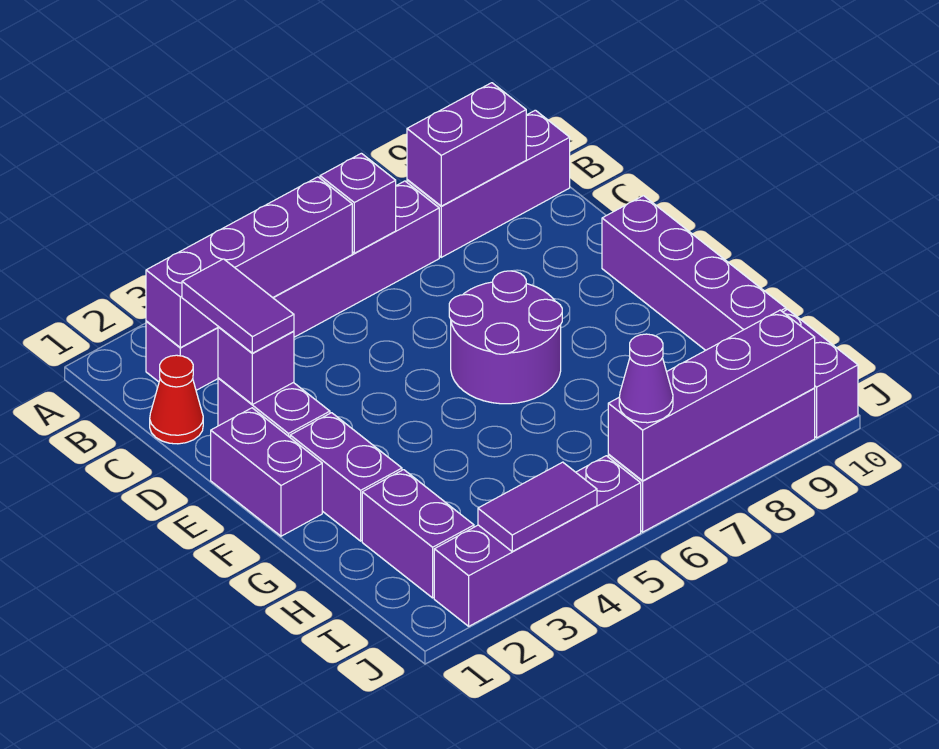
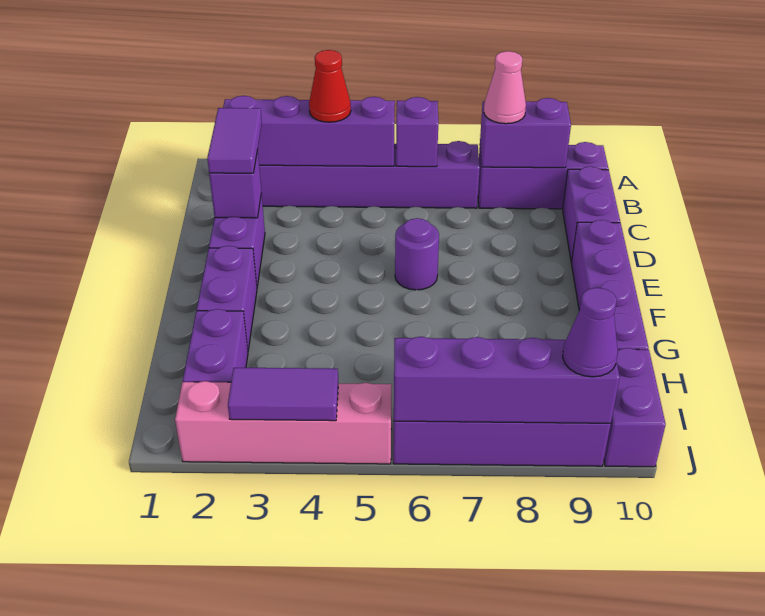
none -> pink cone B8 level 3
red cone C1 level 1 -> red cone B4 level 3
purple brick E1:F1 level 1 -> purple brick C10:D10 level 1
purple round brick E6:F7 level 1 -> purple round brick E6 level 1
purple brick J2:J5 level 1 -> pink brick J2:J5 level 1
purple cone J6 level 3 -> purple cone J9 level 3

